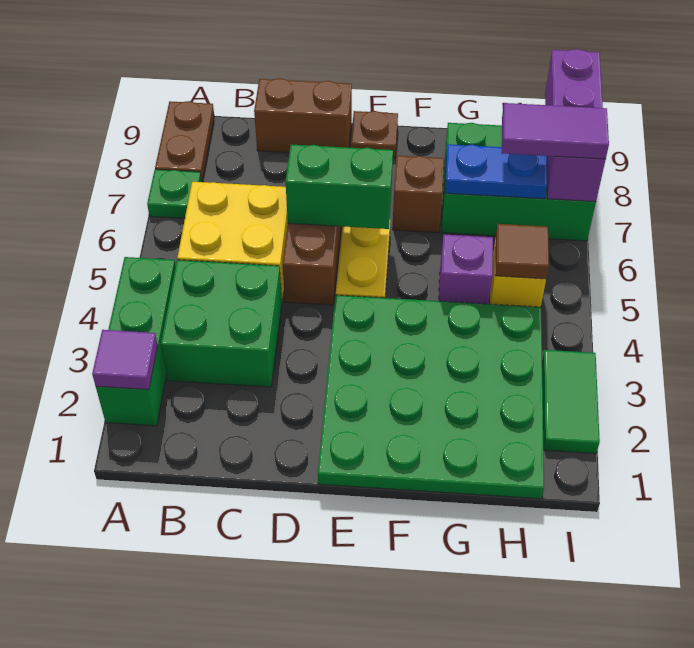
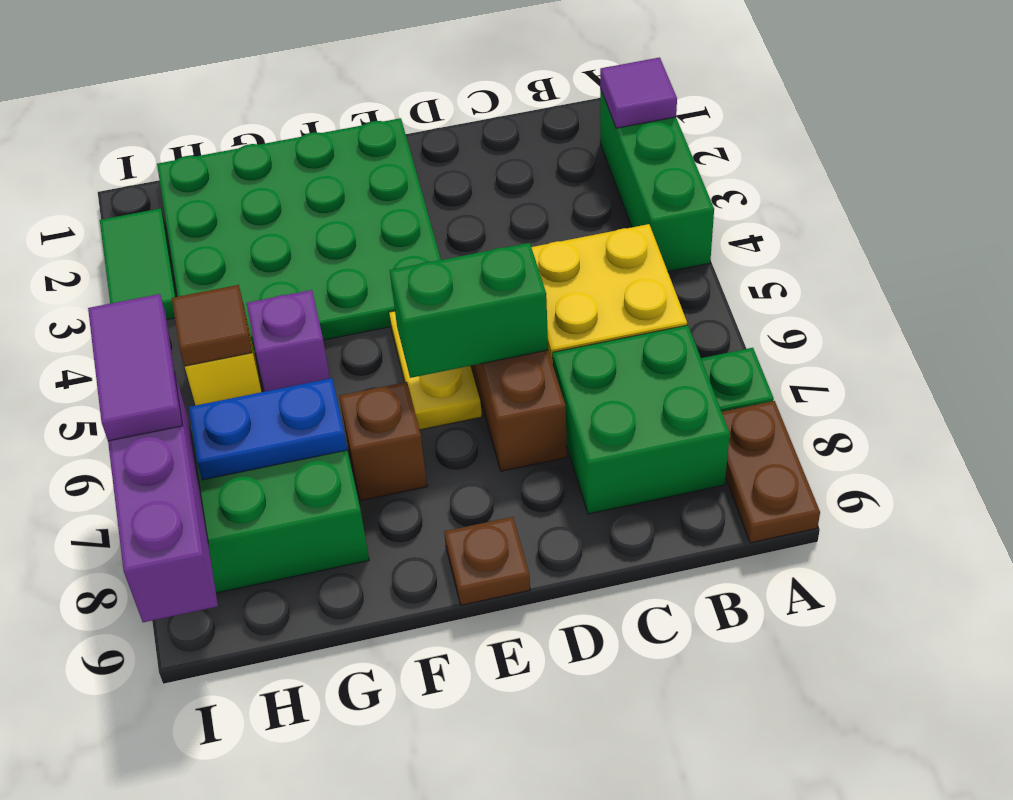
green brick B3:C4 level 1 -> green brick B7:C8 level 1
brown brick C9:D9 level 1 -> none
purple tile H7:I7 level 3 -> purple tile I6:I7 level 3

